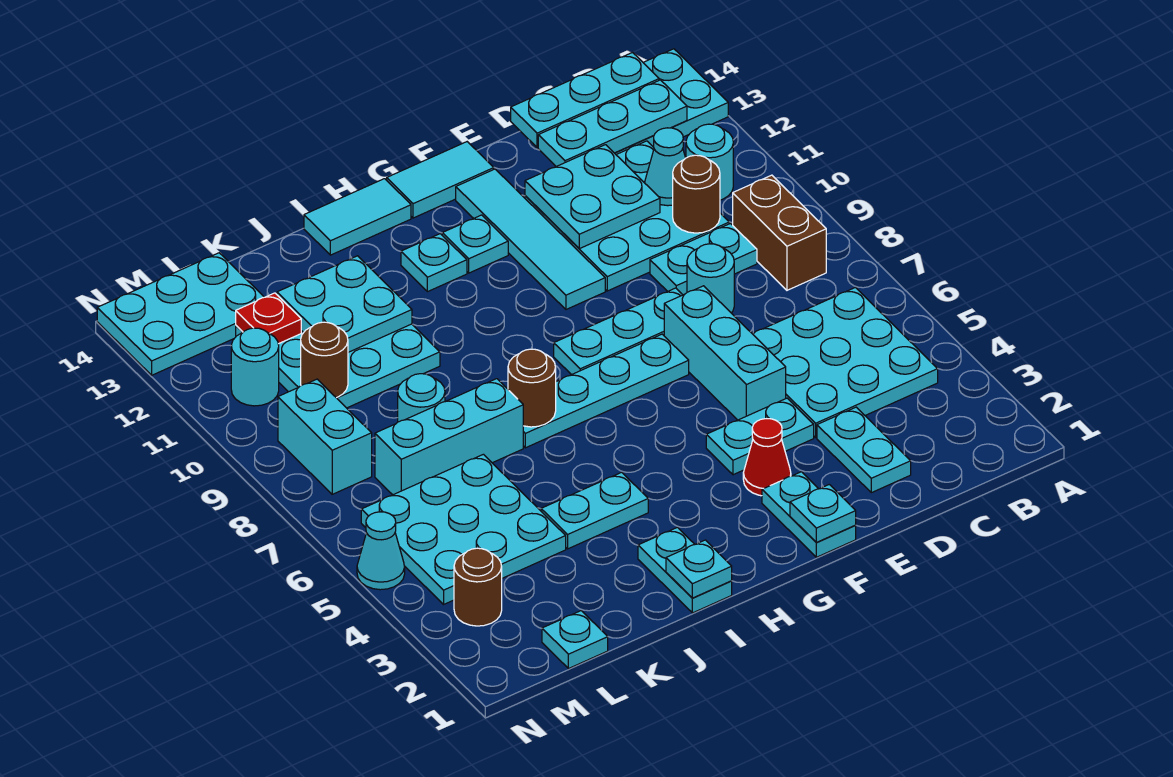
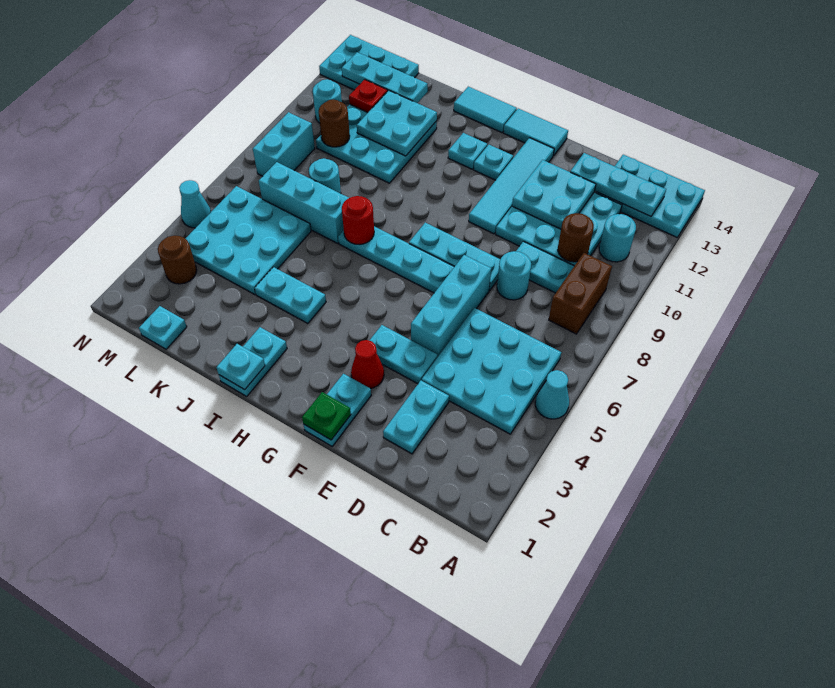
cyan plate B14:D14 level 2 -> cyan plate K13:M13 level 2
cyan cone C11 level 2 -> cyan cone A5 level 1
cyan plate F1 level 2 -> green plate F1 level 2
brown round brick I7 level 2 -> red round brick I7 level 2

